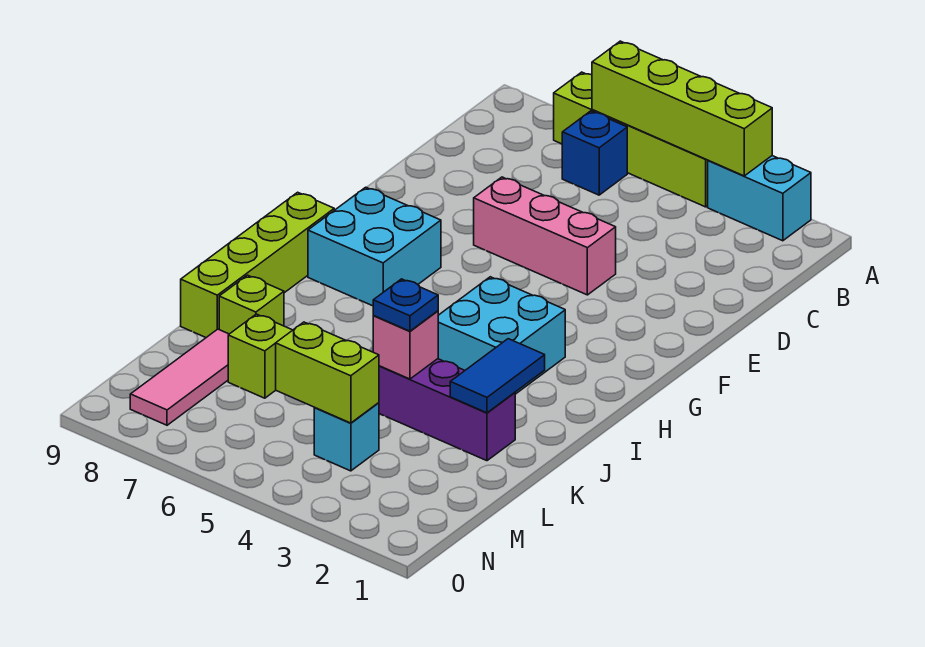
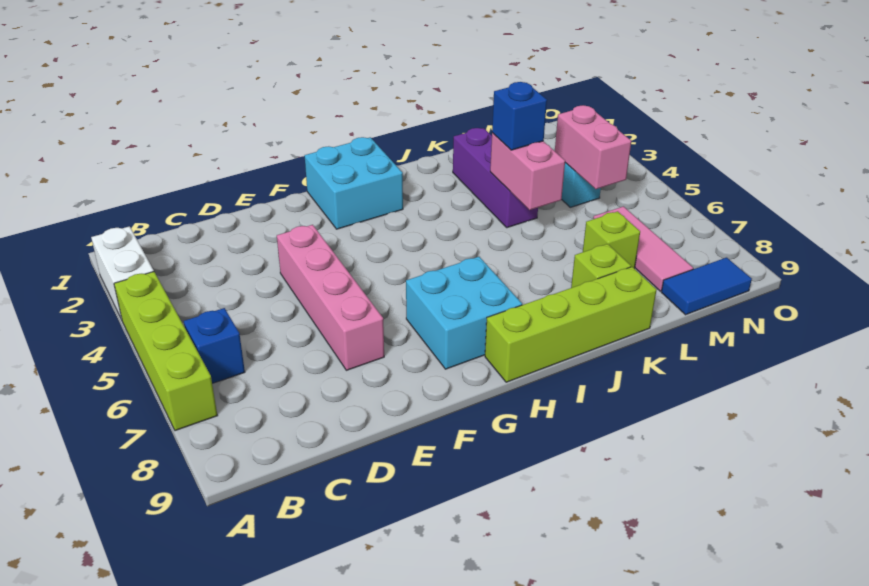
cyan brick A2:A3 level 1 -> white brick A2:A3 level 1
lime brick A3:A6 level 2 -> none
pink brick E4:E6 level 1 -> pink brick E4:E7 level 1
cyan brick H3:I4 level 1 -> cyan brick G1:H2 level 1
blue tile J2:K2 level 2 -> blue tile M9:N9 level 1
pink brick K4 level 2 -> pink brick K4:K5 level 2
blue plate K4 level 3 -> blue brick K4 level 3
pink tile L8:N8 level 1 -> pink tile M6:M8 level 1
lime brick M4:M5 level 2 -> pink brick M4:M5 level 2

